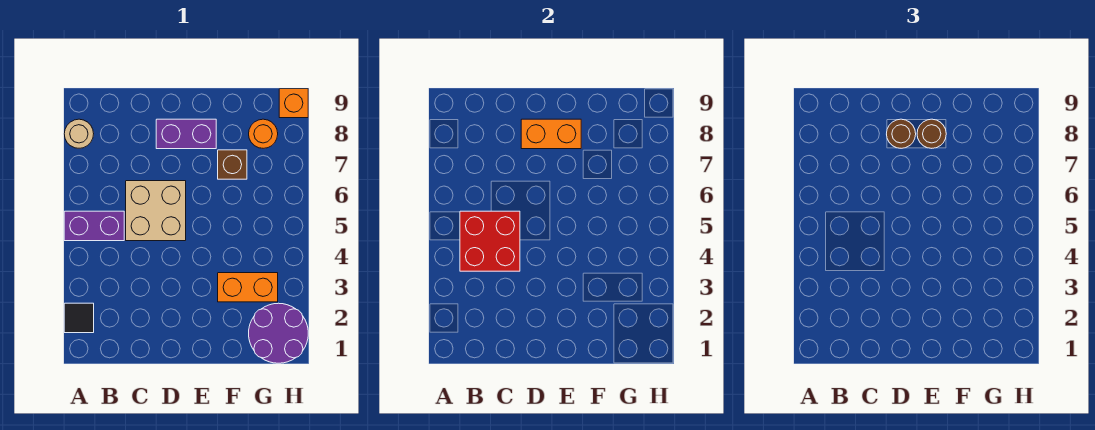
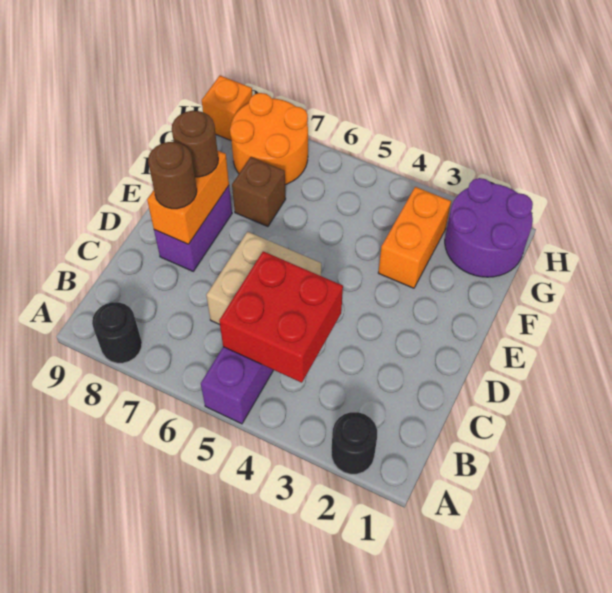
black tile A2 level 1 -> black round brick A2 level 1
tan round brick A8 level 1 -> black round brick A8 level 1
orange round brick G8 level 1 -> orange round brick G7:H8 level 1

